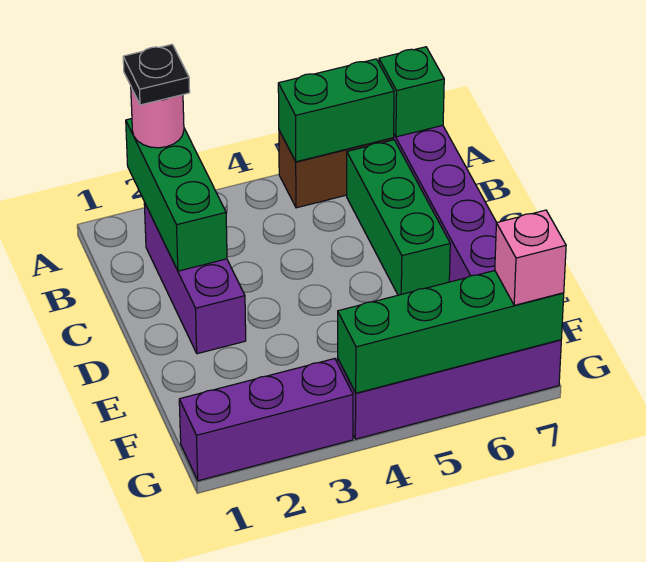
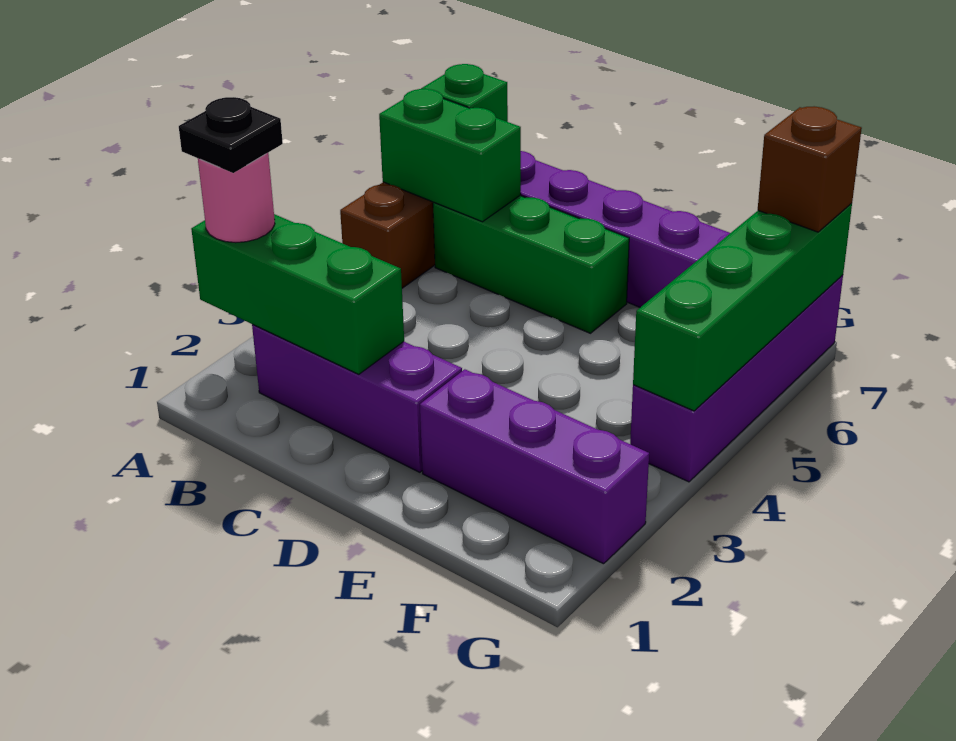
green brick A5:A6 level 2 -> green brick A6:B6 level 2
purple brick G1:G3 level 1 -> purple brick E2:G2 level 1
pink brick G7 level 3 -> brown brick G7 level 3

